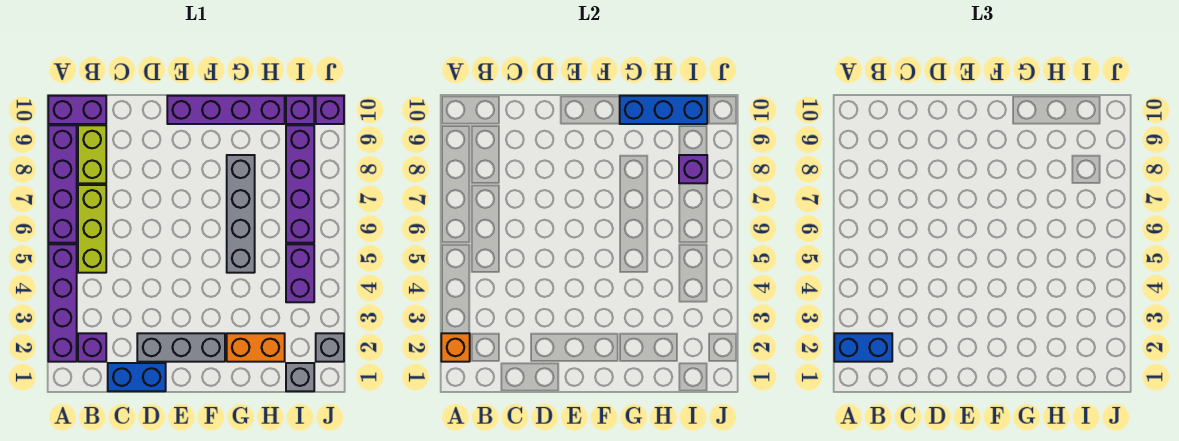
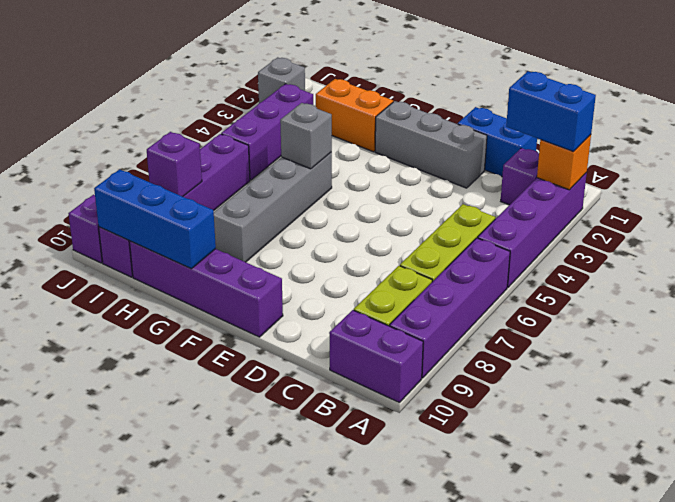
grey brick I1 level 1 -> grey brick G5 level 2
purple brick I4:I5 level 1 -> purple brick I3:I5 level 1

